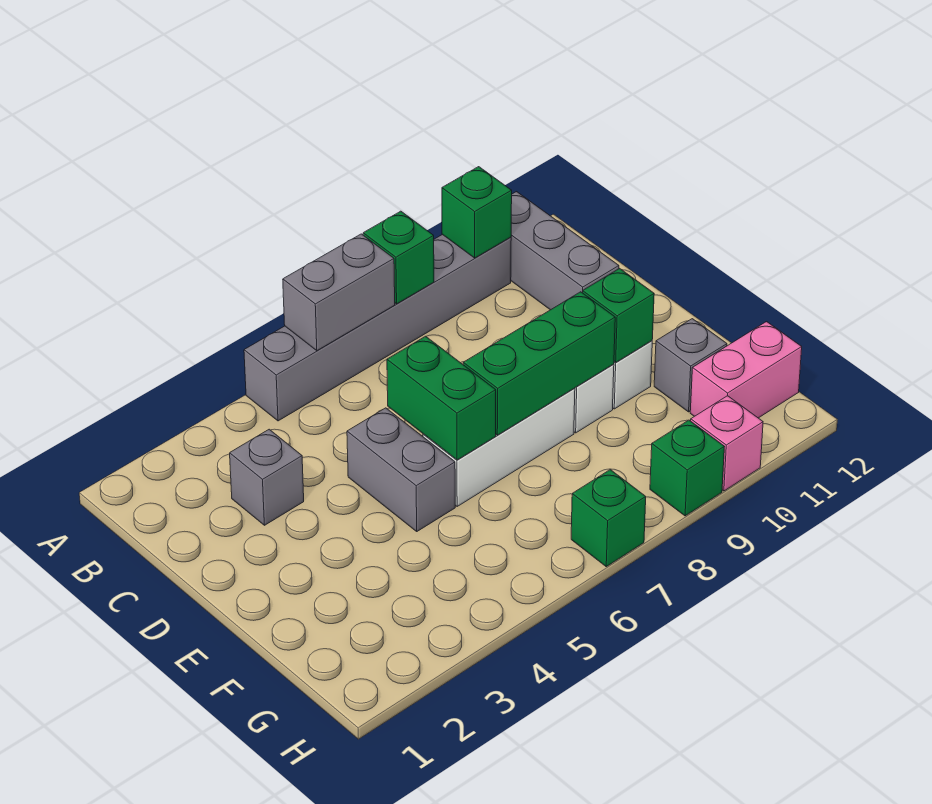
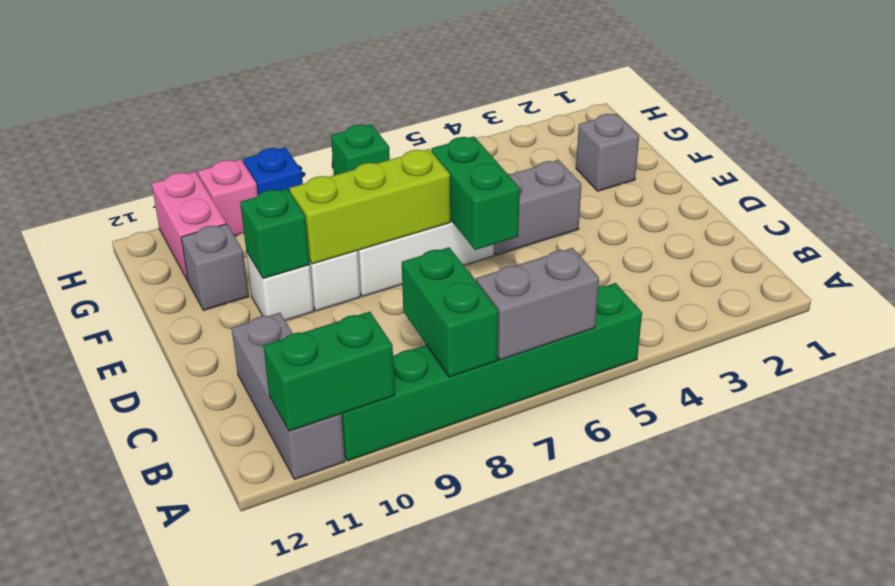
grey brick A5:A10 level 1 -> green brick A5:A10 level 1
green brick A8 level 2 -> green brick A8:B8 level 2
green brick A10 level 2 -> green brick A10:A11 level 2
grey brick C3 level 1 -> grey brick F2 level 1
grey brick D5:E5 level 1 -> grey brick E4:E5 level 1
green brick E7:E9 level 2 -> lime brick E7:E9 level 2
pink brick G11:G12 level 1 -> pink brick G11:H11 level 1
green brick H9 level 1 -> blue brick H9 level 1

